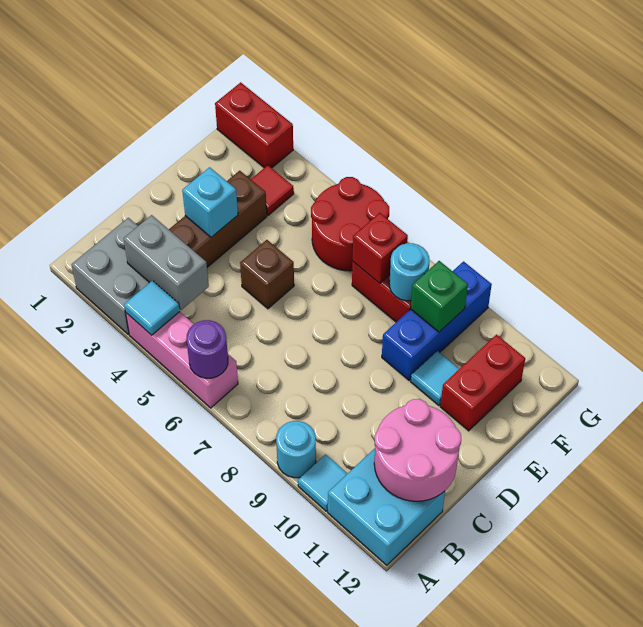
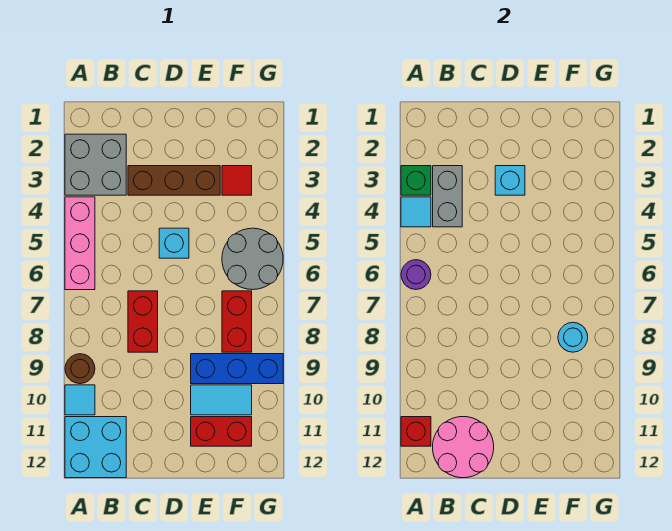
cyan round brick A9 level 1 -> brown round brick A9 level 1
brown brick D5 level 1 -> cyan brick D5 level 1
cyan tile E10 level 1 -> cyan tile E10:F10 level 1
red round brick F5:G6 level 1 -> grey round brick F5:G6 level 1
red brick F7 level 2 -> red brick A11 level 2
green brick F9 level 2 -> green brick A3 level 2
red brick G1:G2 level 1 -> red brick C7:C8 level 1

